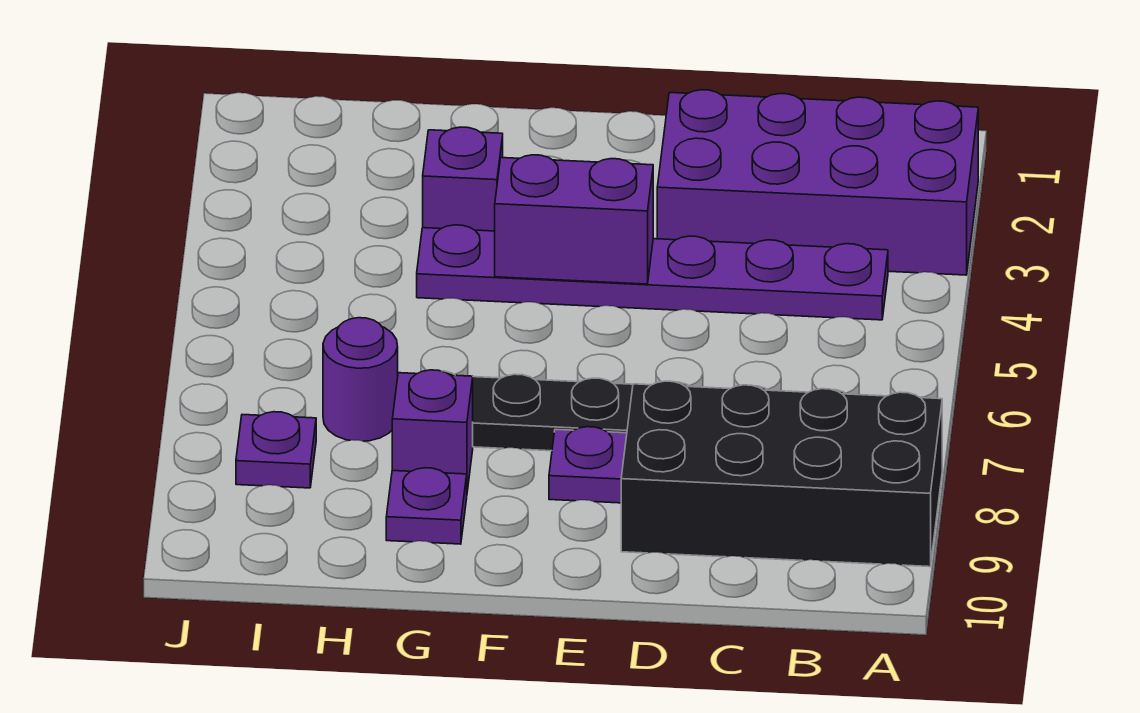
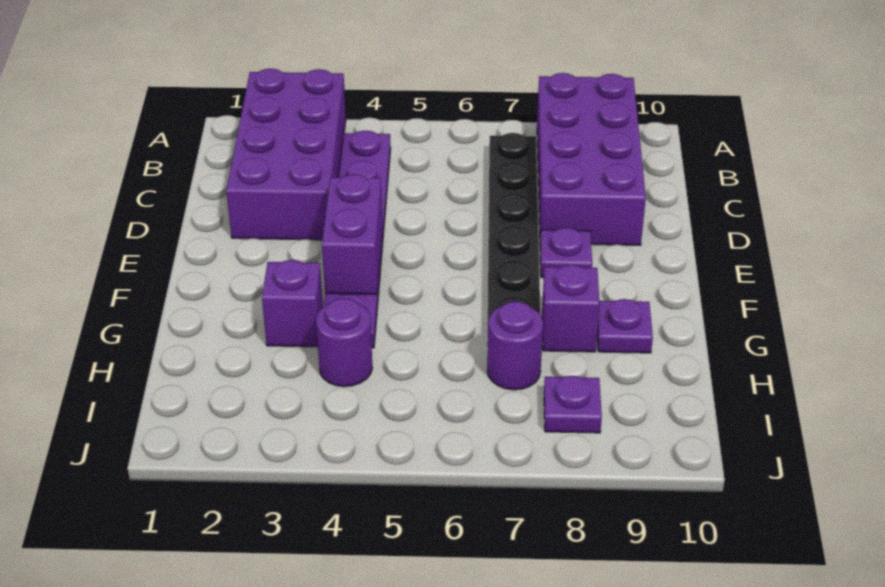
black brick A8:D9 level 1 -> purple brick A8:D9 level 1
none -> purple round brick H4 level 1

